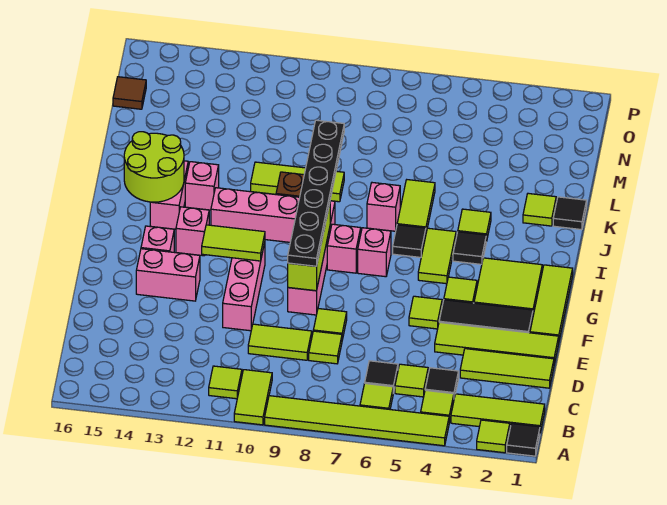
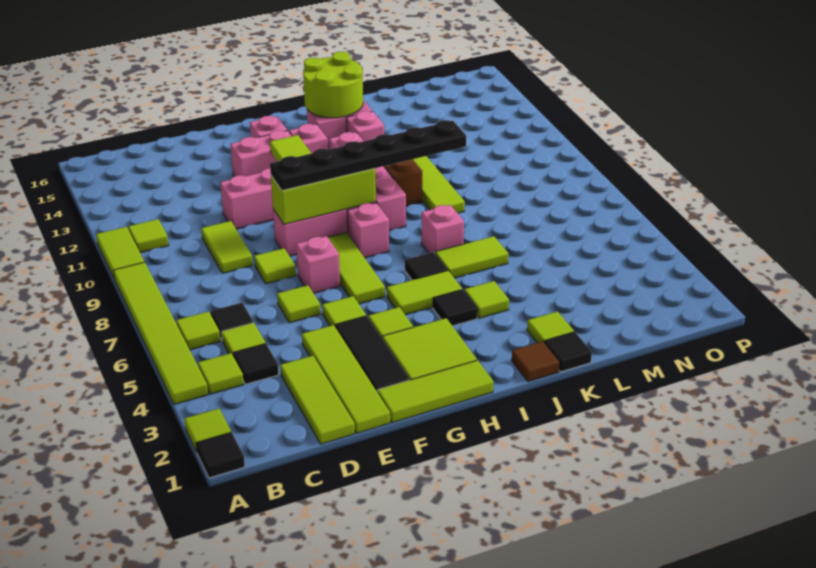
lime tile A10:B10 level 1 -> lime tile A10:A11 level 1
lime tile B1:B3 level 1 -> lime tile G6:G8 level 1
lime tile D8 level 1 -> lime tile E6 level 1
pink brick F13:F14 level 1 -> pink brick F13:G13 level 1
pink brick H7 level 1 -> pink brick F7 level 1
brown tile N16 level 1 -> brown tile J1 level 1

